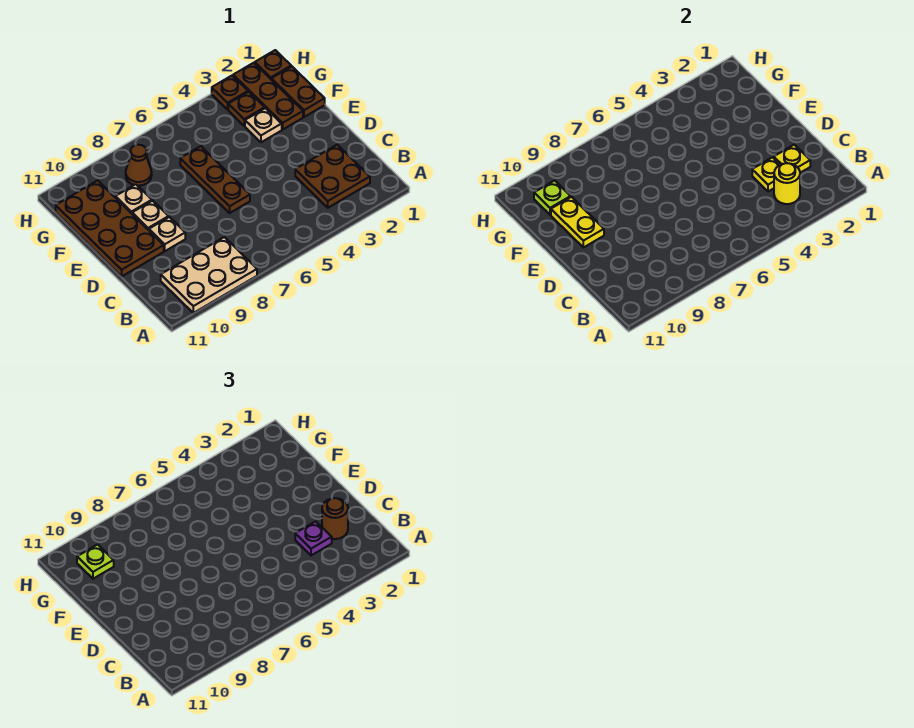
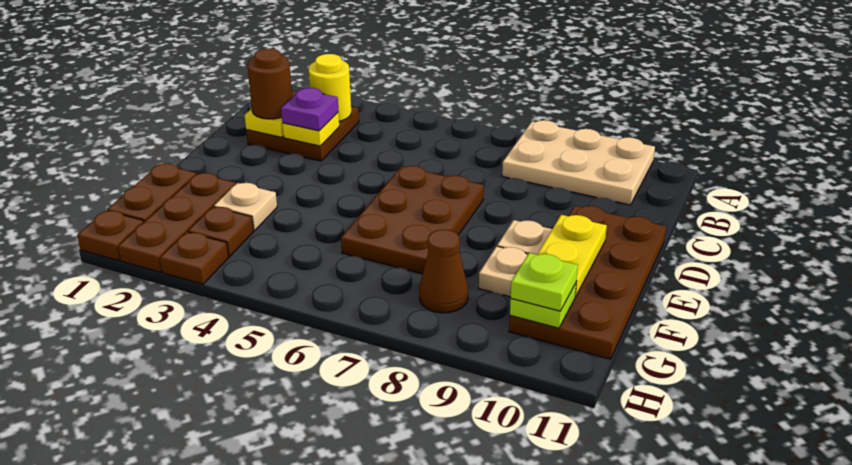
brown plate D6:F6 level 1 -> brown plate D6:F7 level 1
tan plate D9 level 1 -> none

